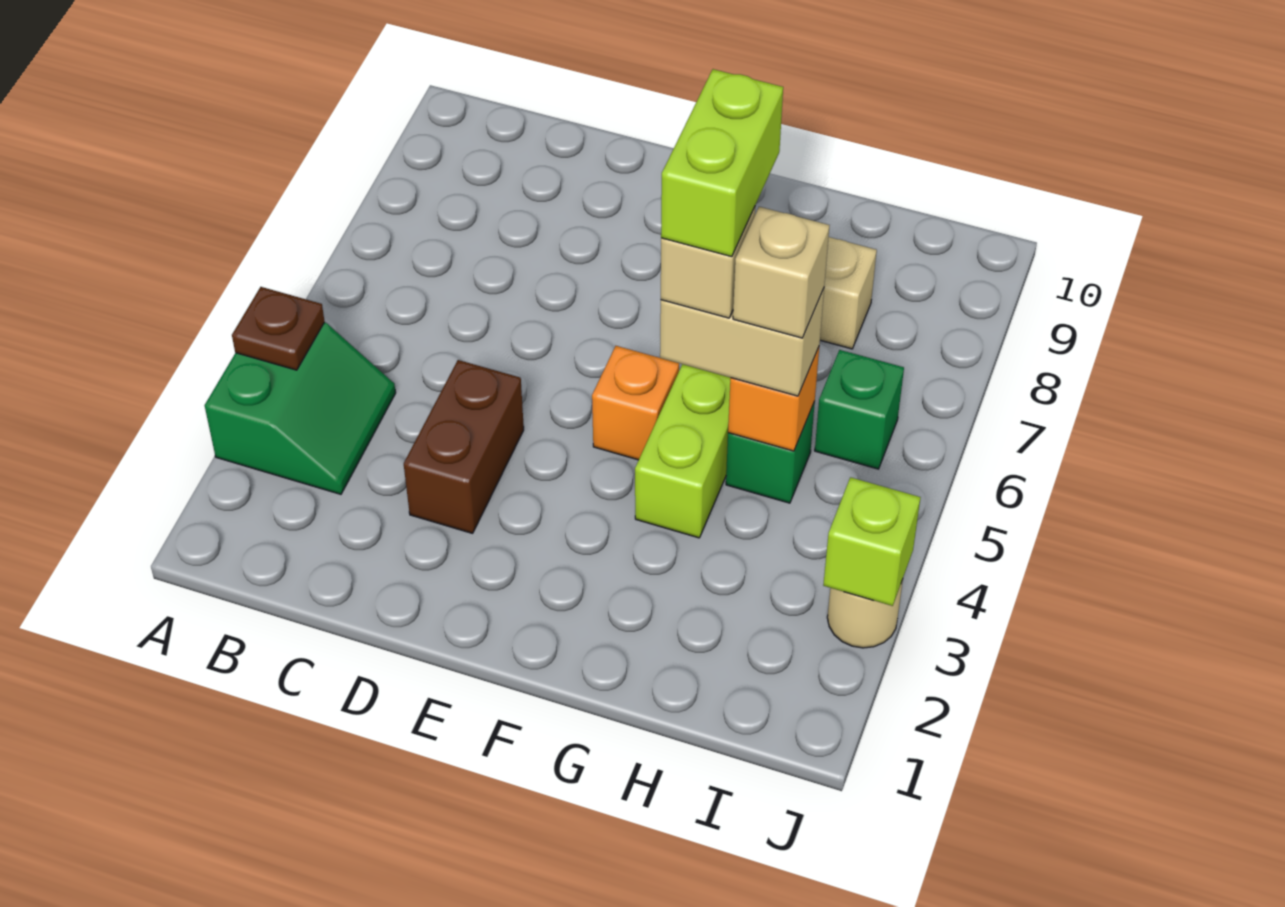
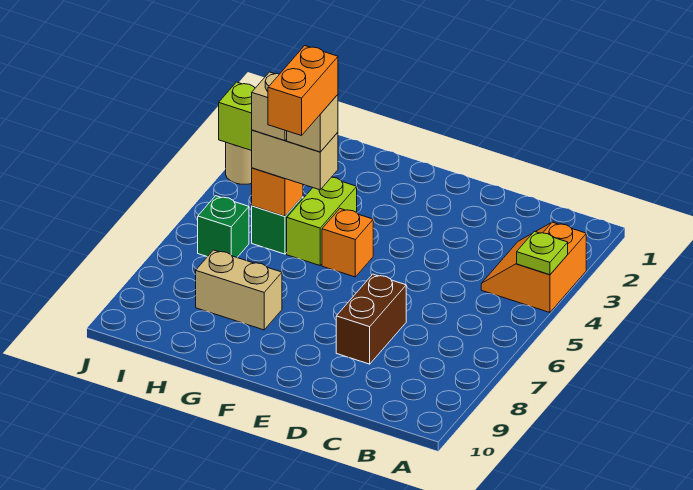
green slope A3:B4 level 1 top A -> orange slope A3:B4 level 1 top A
brown plate A4 level 2 -> lime plate A4 level 2
brown brick D3:D4 level 1 -> brown brick D7:D8 level 1
lime brick G5:G6 level 5 -> orange brick G5:G6 level 5

